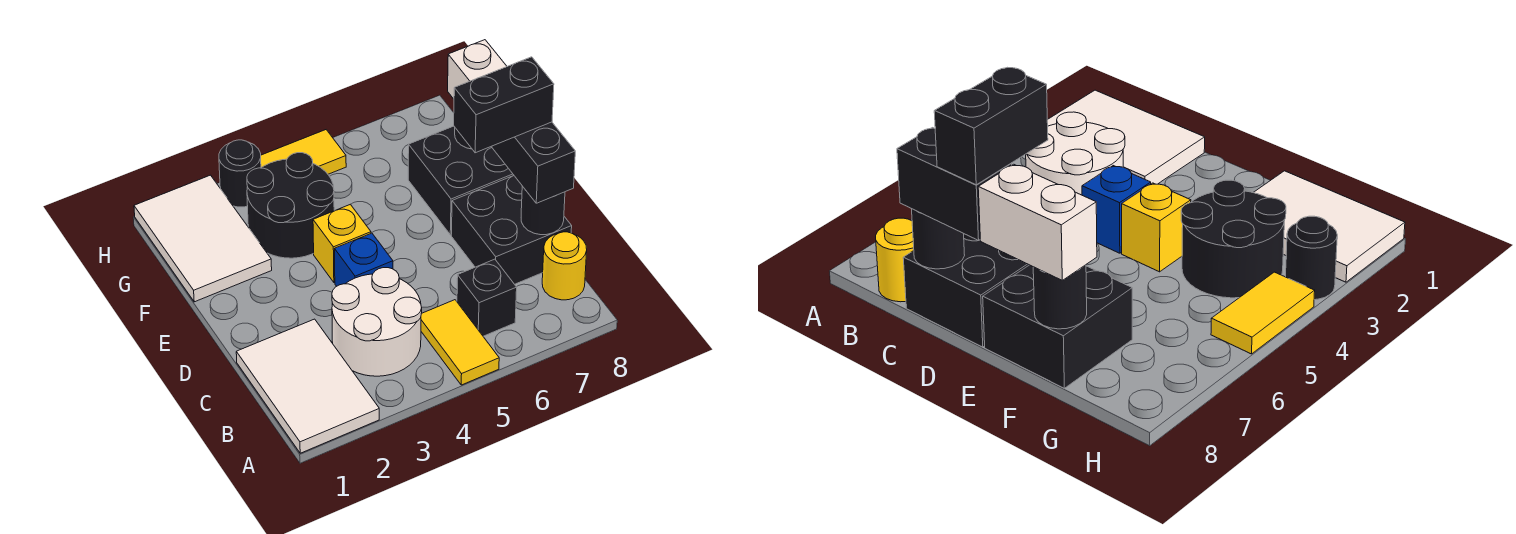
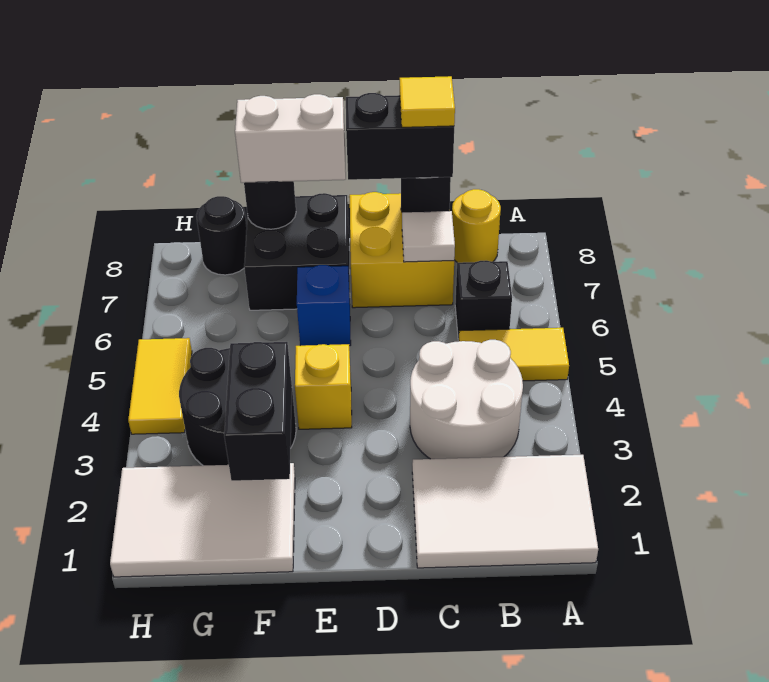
black brick C7:D8 level 1 -> yellow brick C7:D8 level 1
none -> white tile C7 level 2
none -> yellow tile C8 level 4
blue brick D4 level 1 -> blue brick E6 level 1
black brick D7:D8 level 4 -> black brick F2:F3 level 2
black round brick H3 level 1 -> black round brick G8 level 1

